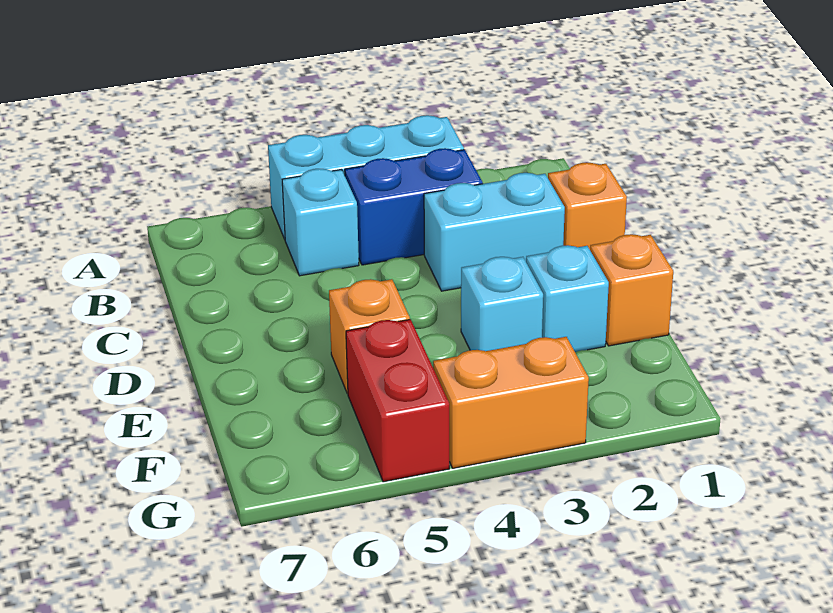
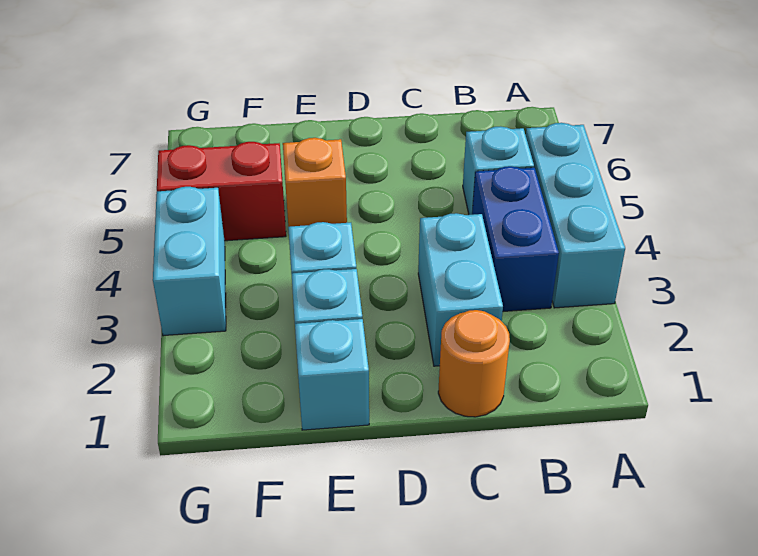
orange brick C1 level 1 -> orange round brick C1 level 1
orange brick E1 level 1 -> cyan brick E1 level 1
orange brick G3:G4 level 1 -> cyan brick G3:G4 level 1

